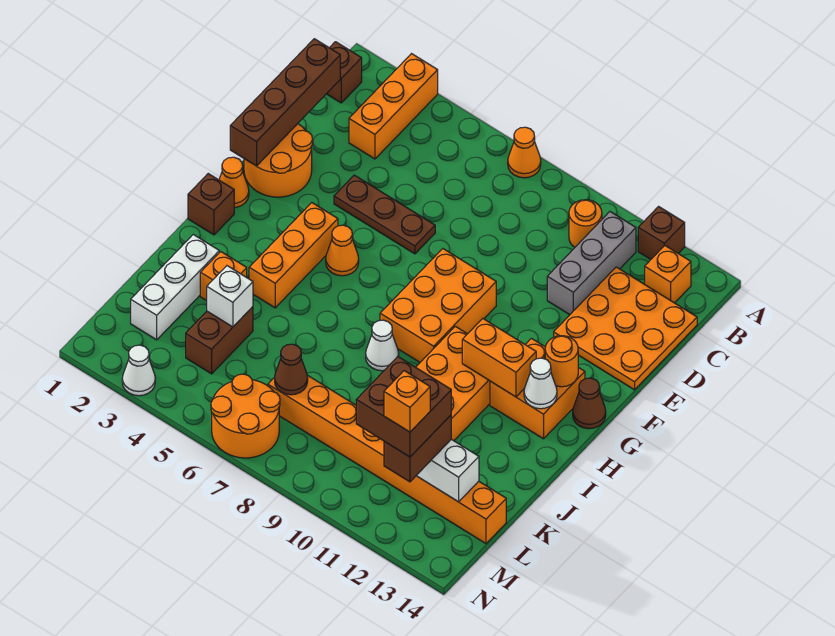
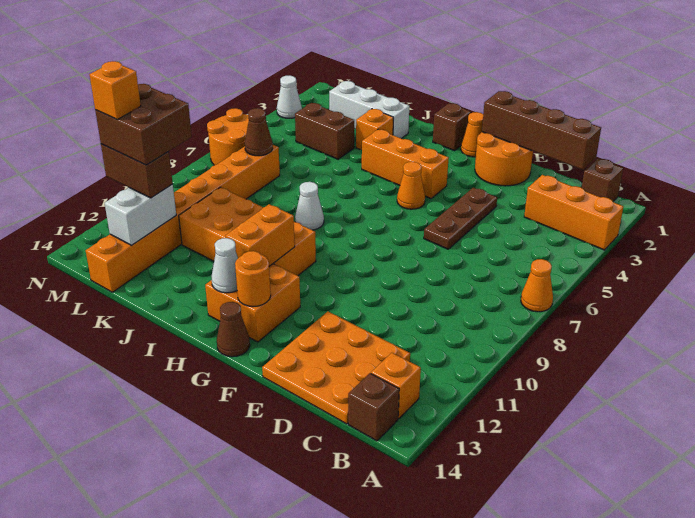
brown brick A12 level 1 -> brown brick B14 level 1
orange round brick B10 level 1 -> none
grey brick B11:D11 level 1 -> none
orange brick F8:H9 level 1 -> none
white brick K4 level 2 -> none

